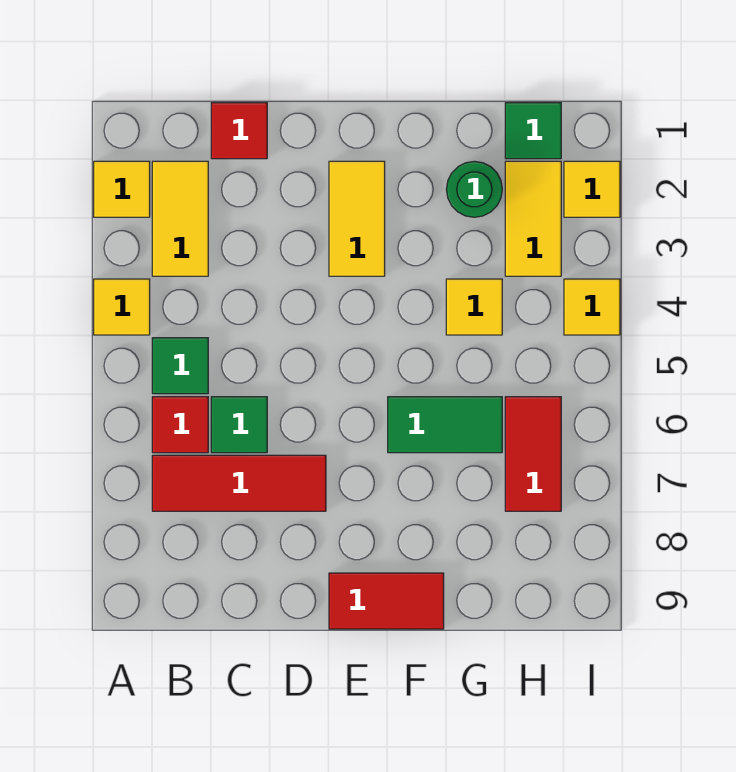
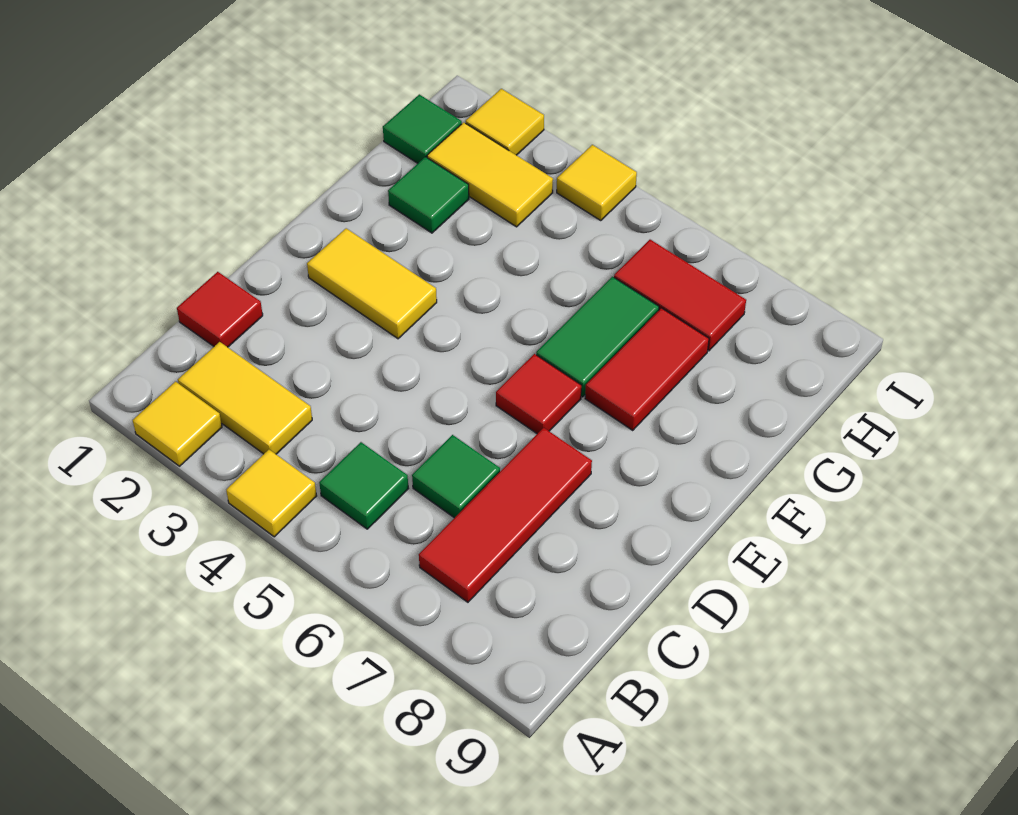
red tile B6 level 1 -> red tile E6 level 1
red tile E9:F9 level 1 -> red tile F7:G7 level 1
green round brick G2 level 1 -> green tile G2 level 1
yellow tile G4 level 1 -> none

